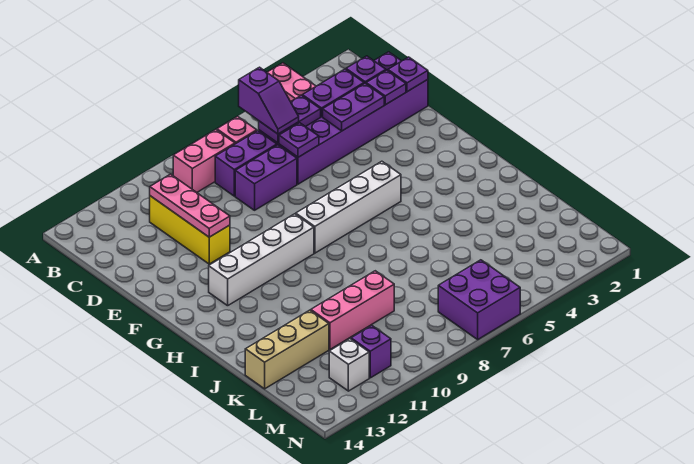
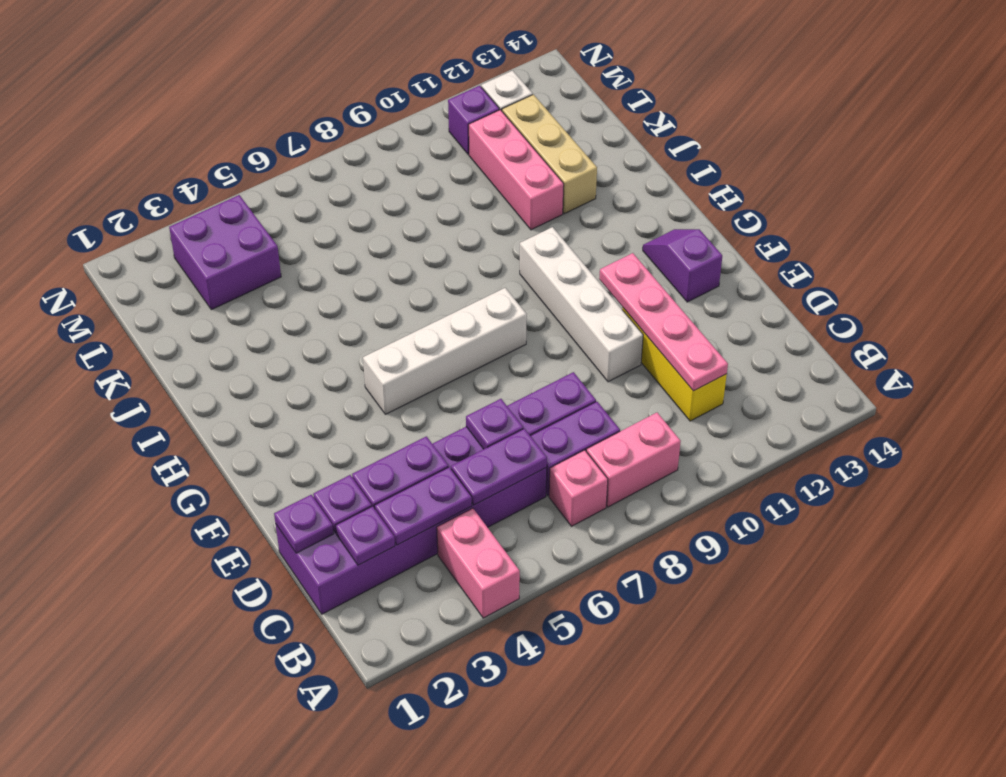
purple slope B6:C6 level 3 top B -> purple slope F13:G13 level 1 top F
pink plate C11:E11 level 2 -> pink plate C11:F11 level 2
white brick G9:G12 level 1 -> white brick E10:H10 level 1
pink brick K9:K11 level 1 -> pink brick J11:L11 level 1
tan brick K12:K14 level 1 -> tan brick J12:L12 level 1
purple brick M6:N7 level 1 -> purple brick L3:M4 level 1

